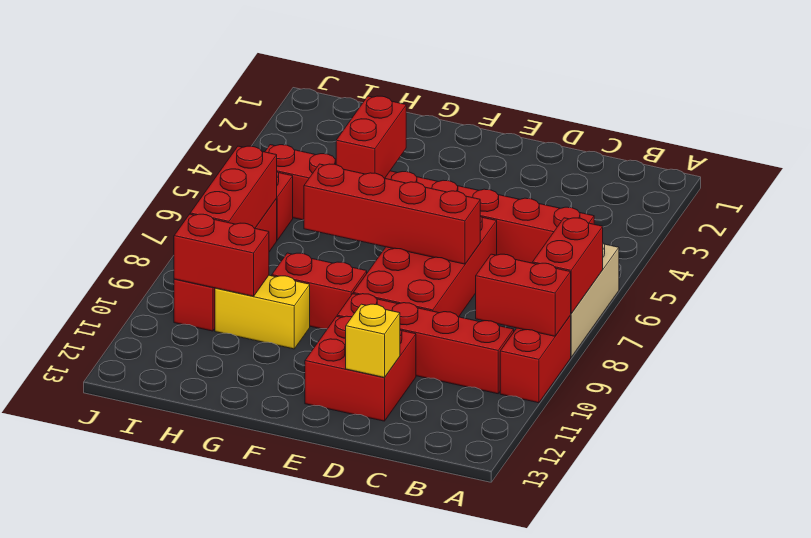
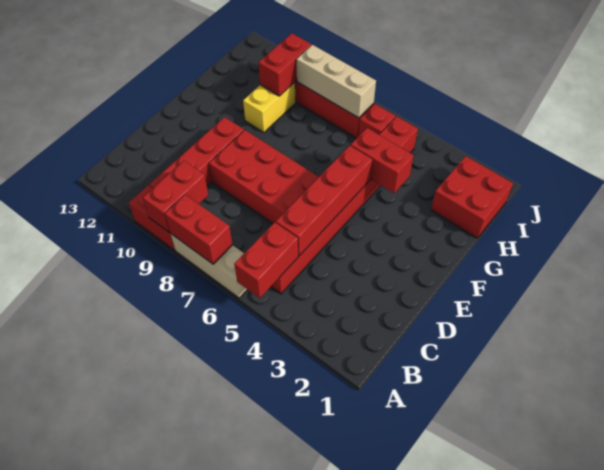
red brick D7:G7 level 2 -> red brick C5:F5 level 2
red brick D11:E12 level 1 -> red brick H1:I2 level 1
yellow brick D12 level 2 -> none
red brick F9:G9 level 1 -> red brick A5:B5 level 2
red brick I7:I9 level 2 -> tan brick I7:I9 level 2

